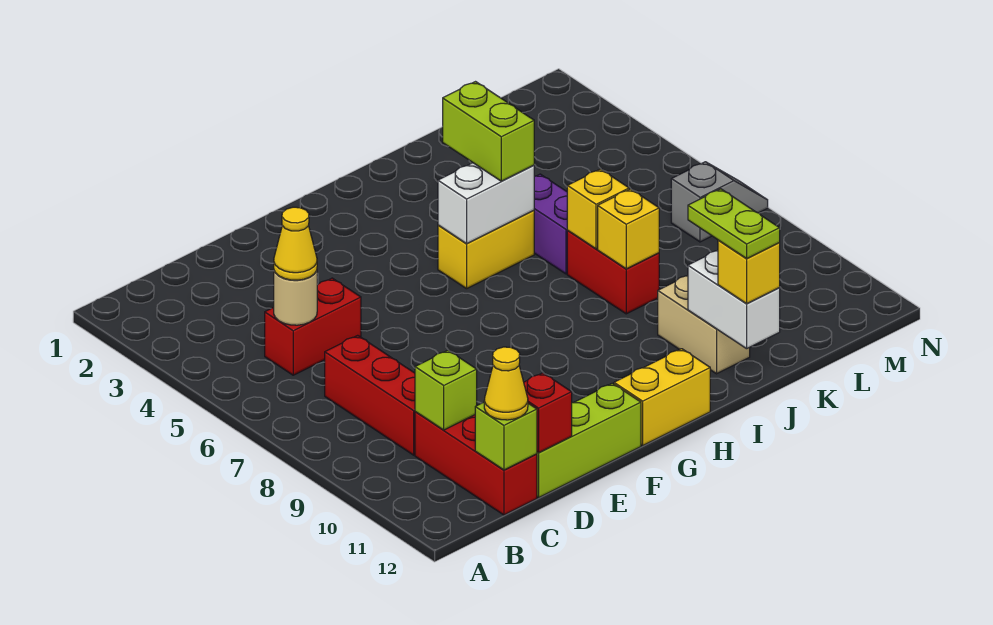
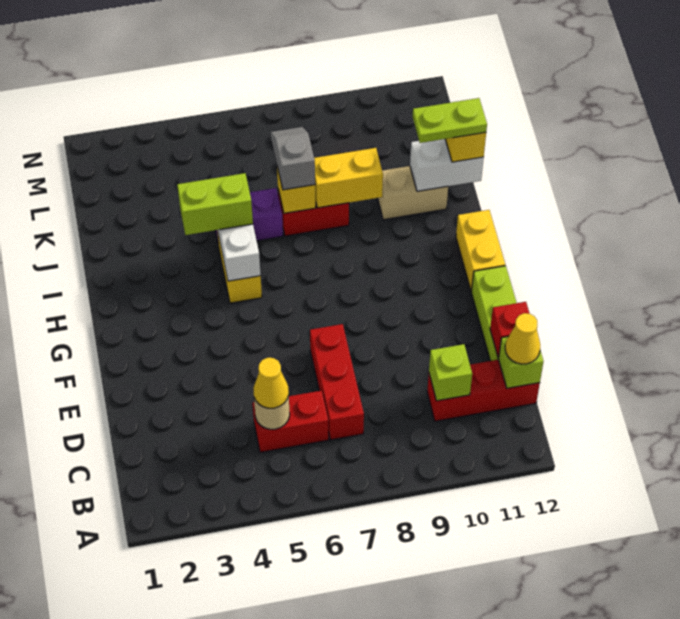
red brick C5:D5 level 1 -> red brick C5:C6 level 1
red brick C7:C9 level 1 -> red brick C7:E7 level 1
yellow brick J8 level 2 -> yellow brick J8:J9 level 2
grey slope M7:N7 level 1 top M -> grey slope J7:K7 level 3 top J

